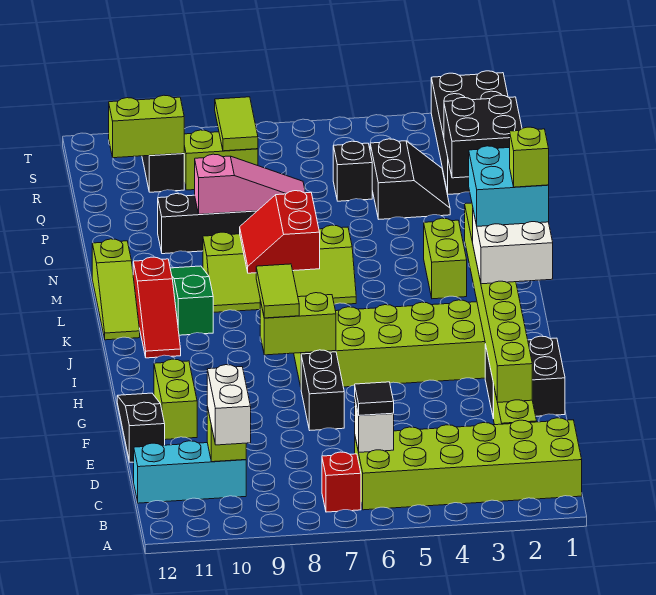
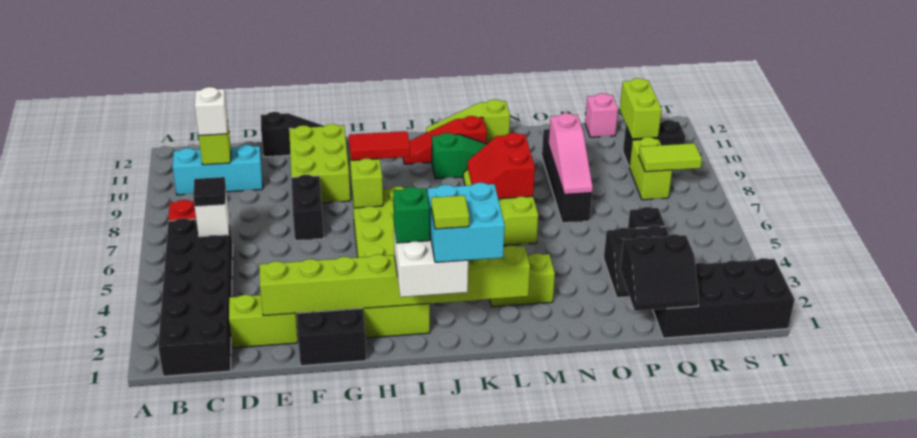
lime brick B1:C6 level 1 -> black brick B1:C6 level 1
white brick B10:C10 level 3 -> white brick C10 level 3
cyan brick C10:C12 level 1 -> cyan brick B10:D10 level 1
black brick F7:G7 level 1 -> black brick F7:F8 level 1
lime brick F11:G11 level 1 -> lime brick F9:G11 level 1
lime tile H8:I8 level 3 -> red tile H8:I8 level 3
none -> green brick I2 level 4
lime brick J1 level 5 -> lime tile J1 level 5
red slope L7:M8 level 2 top 7 -> red slope L7:M8 level 2 top M
black brick P1:Q2 level 2 -> black slope P1:Q2 level 2 top 2
none -> pink brick Q12 level 1

